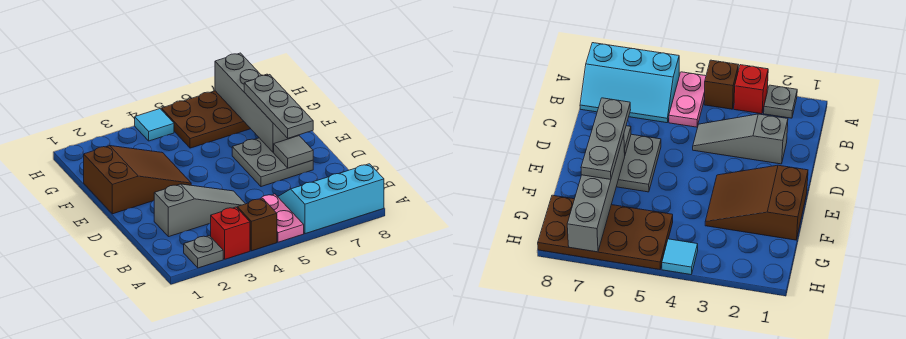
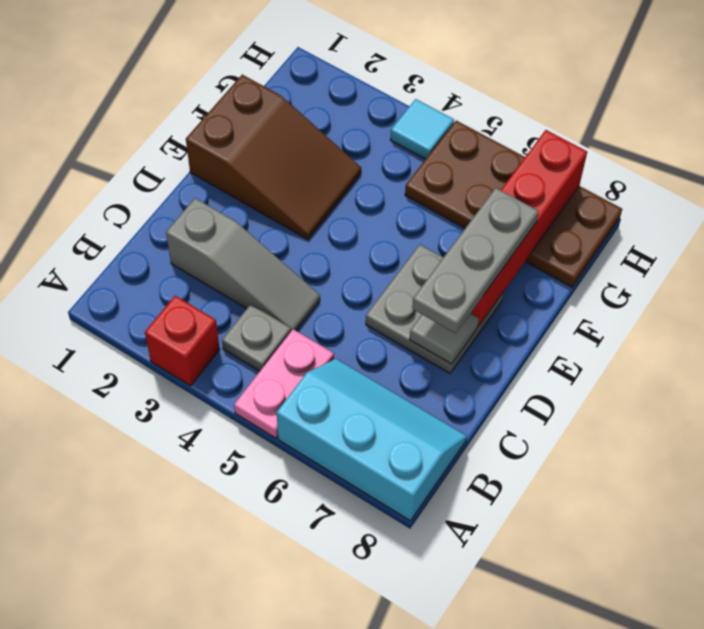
grey plate A2 level 1 -> grey plate B4 level 1
brown brick A4 level 1 -> none
grey brick E7:H7 level 2 -> red brick E7:H7 level 2

